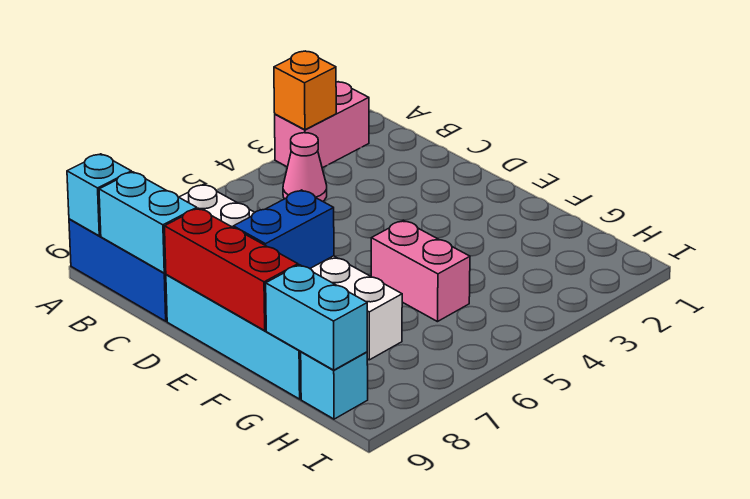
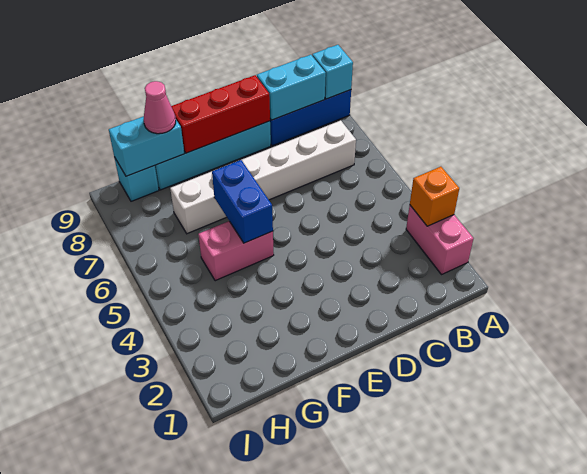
pink cone B4 level 1 -> pink cone G9 level 3
blue brick E7:E8 level 2 -> blue brick F5:F6 level 2

